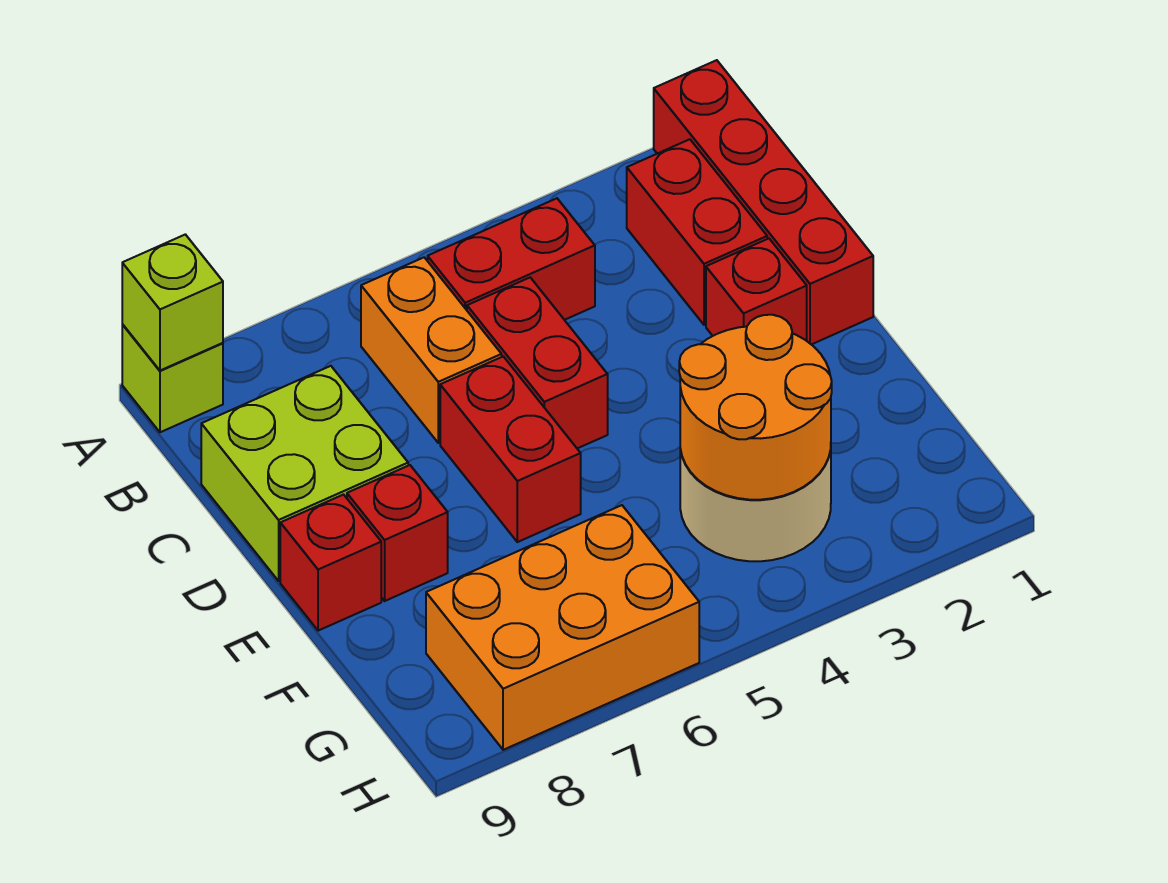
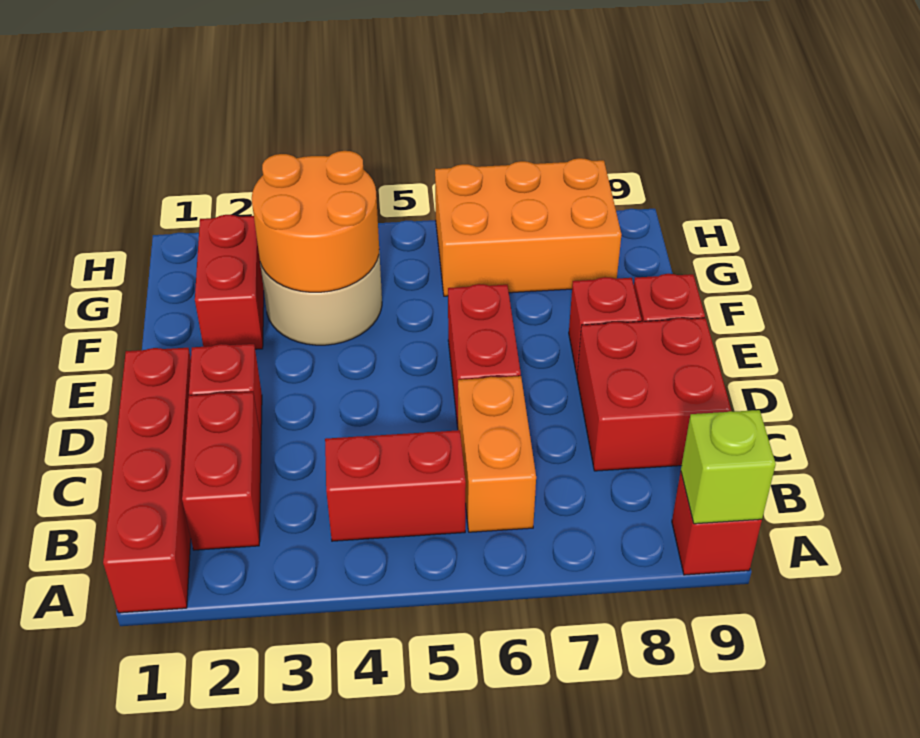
lime brick A9 level 1 -> red brick A9 level 1
red brick C5:D5 level 1 -> red brick F2:G2 level 1
lime brick C8:D9 level 1 -> red brick C8:D9 level 1

